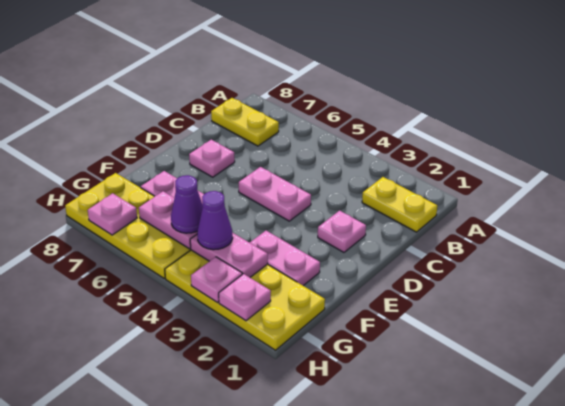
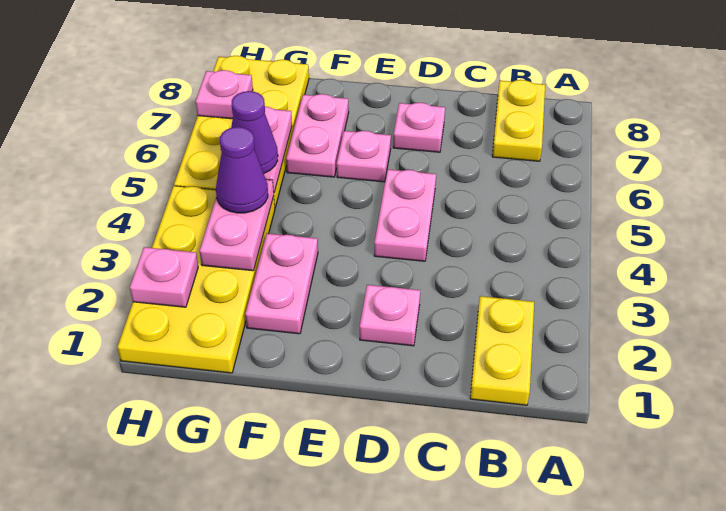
pink plate H3 level 2 -> pink plate E6 level 1

